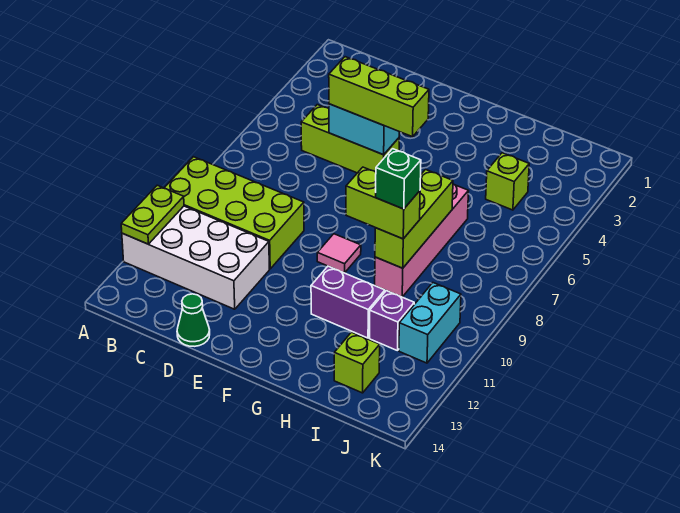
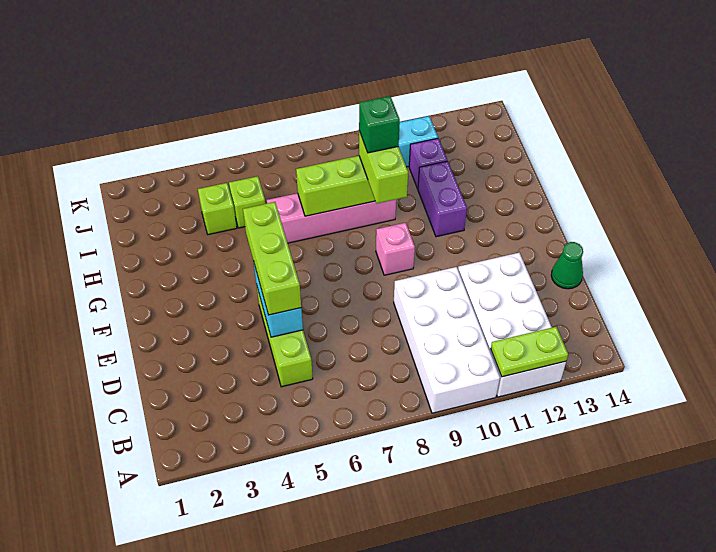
lime brick A9:D10 level 1 -> white brick A9:D10 level 1
pink tile F9 level 1 -> pink brick F9 level 1
lime brick I13 level 1 -> lime brick I5 level 1

